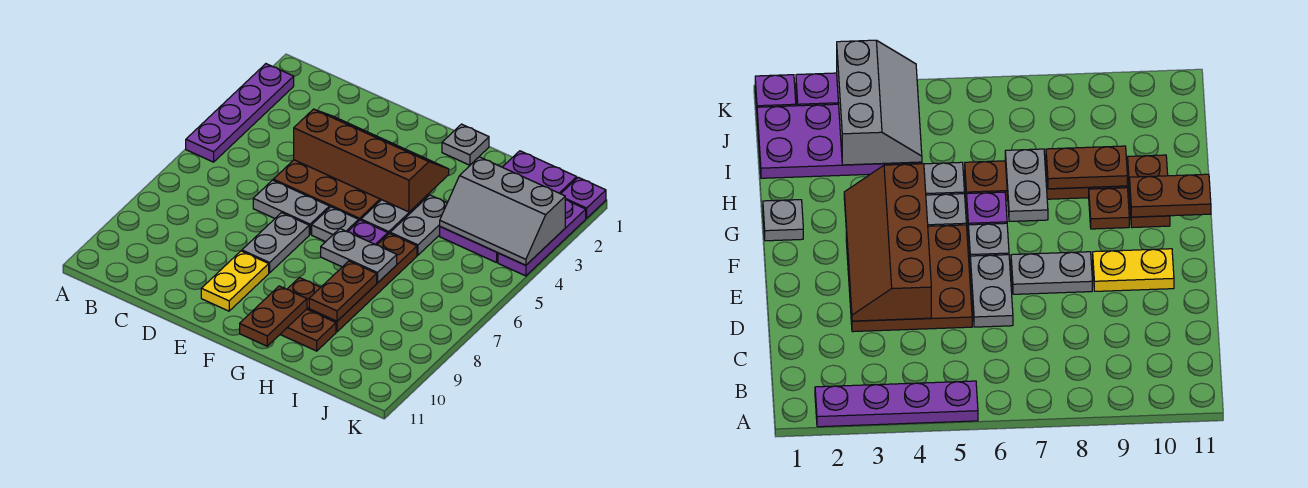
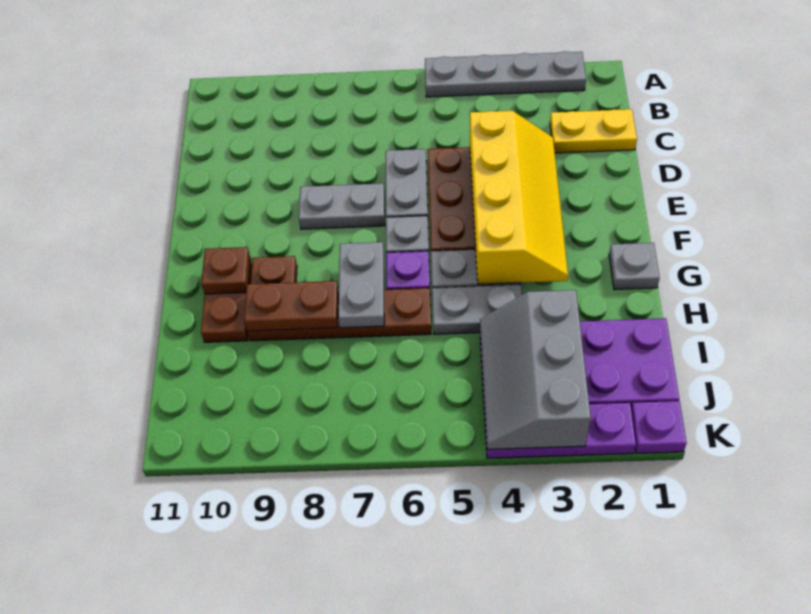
purple plate A2:A5 level 1 -> grey plate A2:A5 level 1
brown slope D3:G4 level 2 top 4 -> yellow slope D3:G4 level 2 top 4
yellow plate E9:E10 level 1 -> yellow plate C1:C2 level 1
brown plate G10:G11 level 2 -> brown plate G10 level 2

